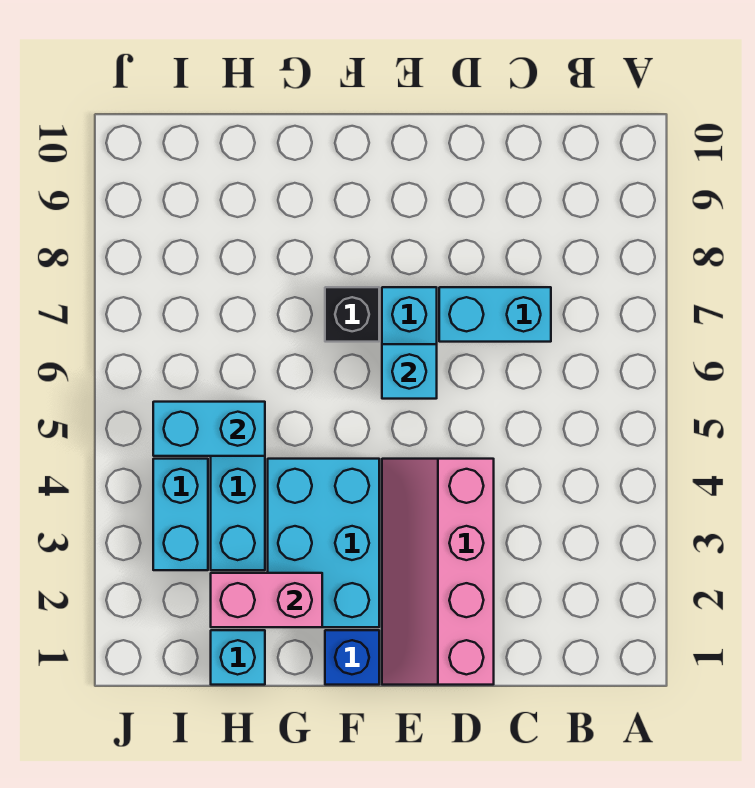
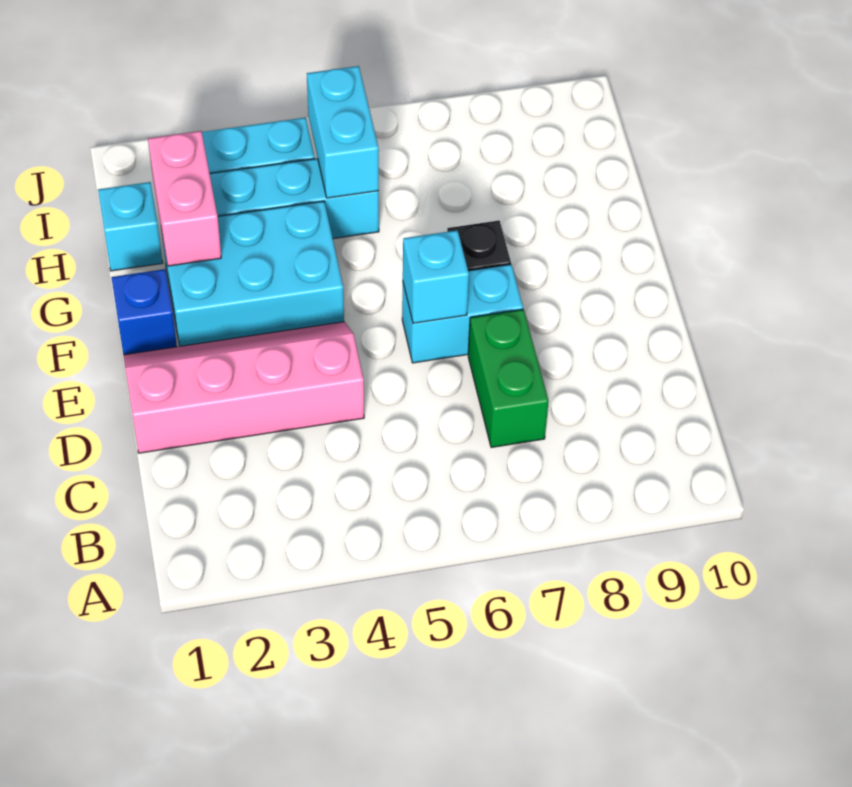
cyan brick C7:D7 level 1 -> green brick C7:D7 level 1

